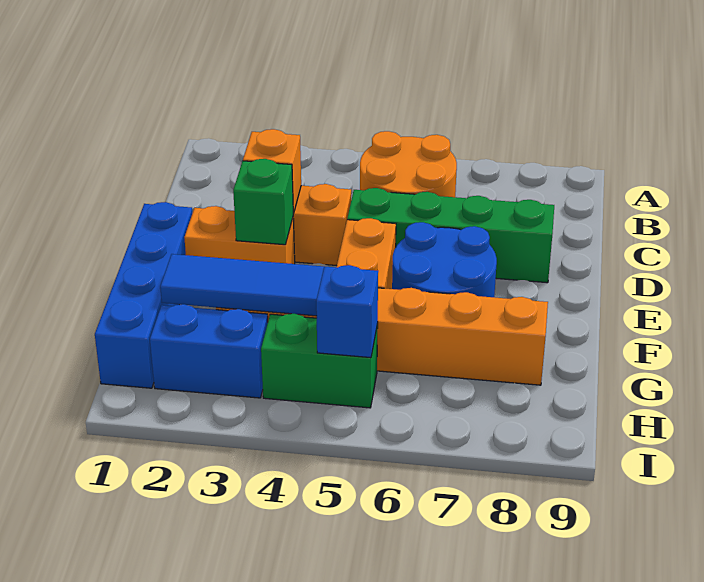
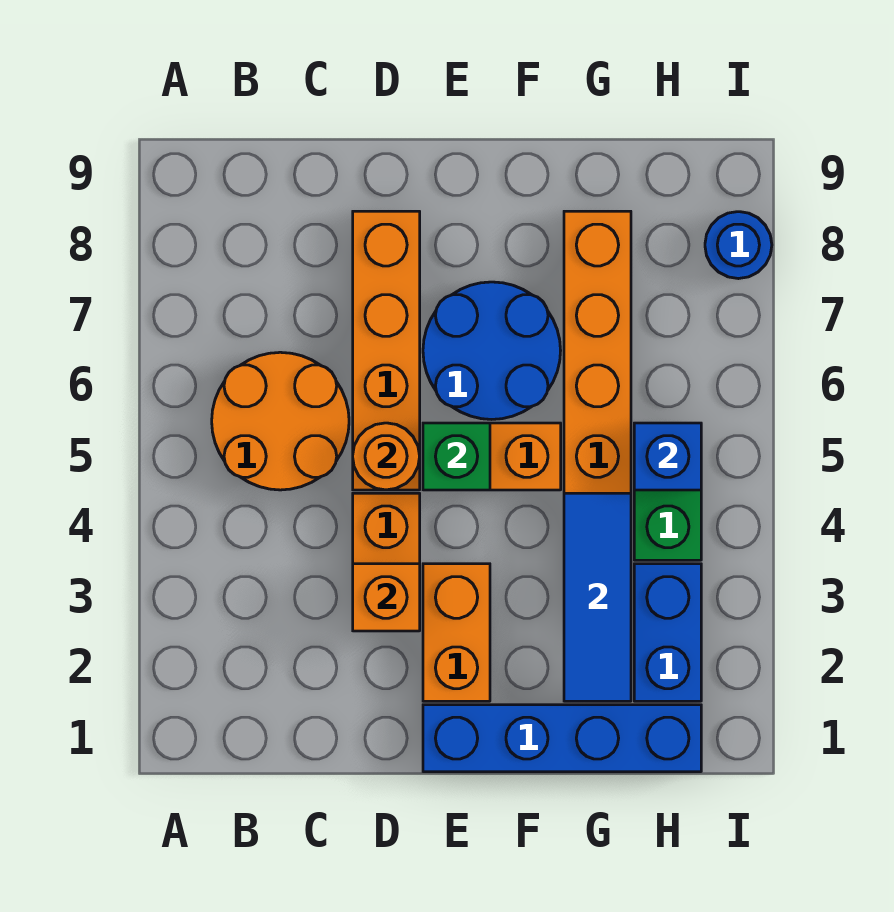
green brick D5:D8 level 1 -> orange brick D5:D8 level 1
none -> orange round brick D5 level 2
green brick E3 level 2 -> green brick E5 level 2
none -> blue round brick I8 level 1

